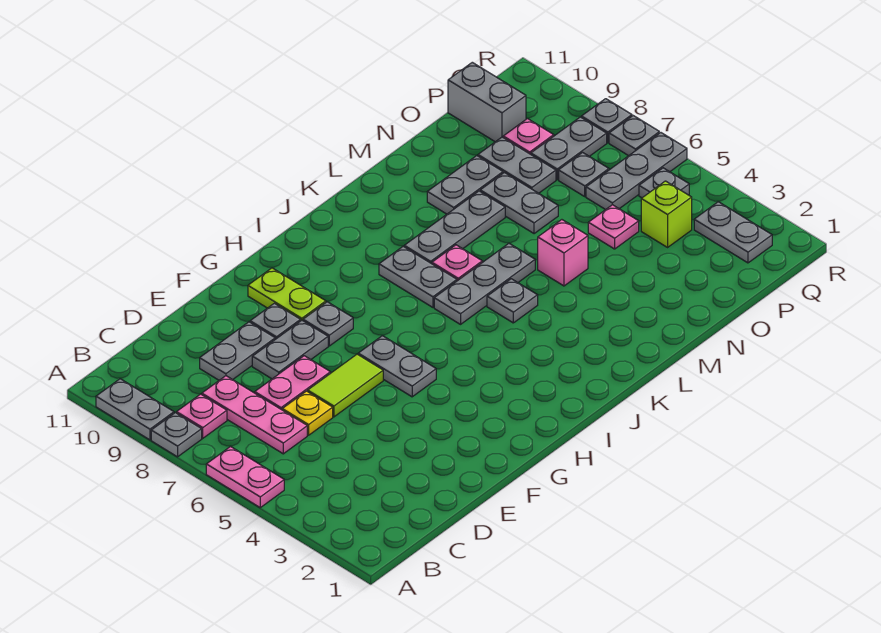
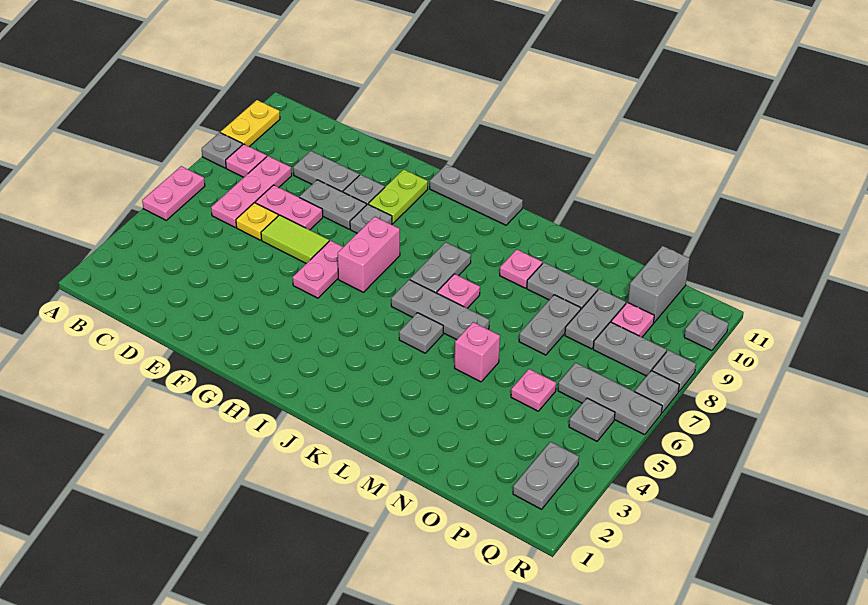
grey plate A9:A10 level 1 -> yellow plate A9:A10 level 1
grey plate G5:G6 level 1 -> pink plate G5:G6 level 1
none -> pink brick H6:H7 level 1
grey plate K8:M8 level 1 -> grey plate H11:J11 level 1
none -> pink plate L9 level 1
lime brick P4 level 1 -> none
grey plate P7 level 1 -> grey plate R10 level 1

